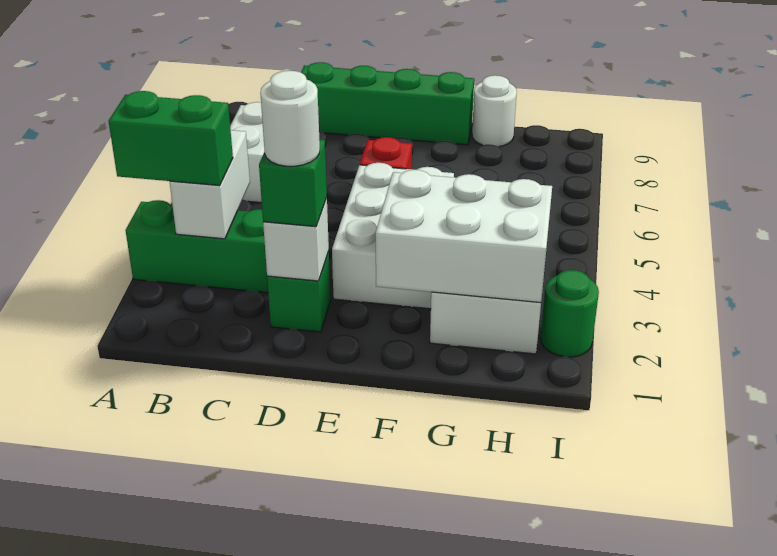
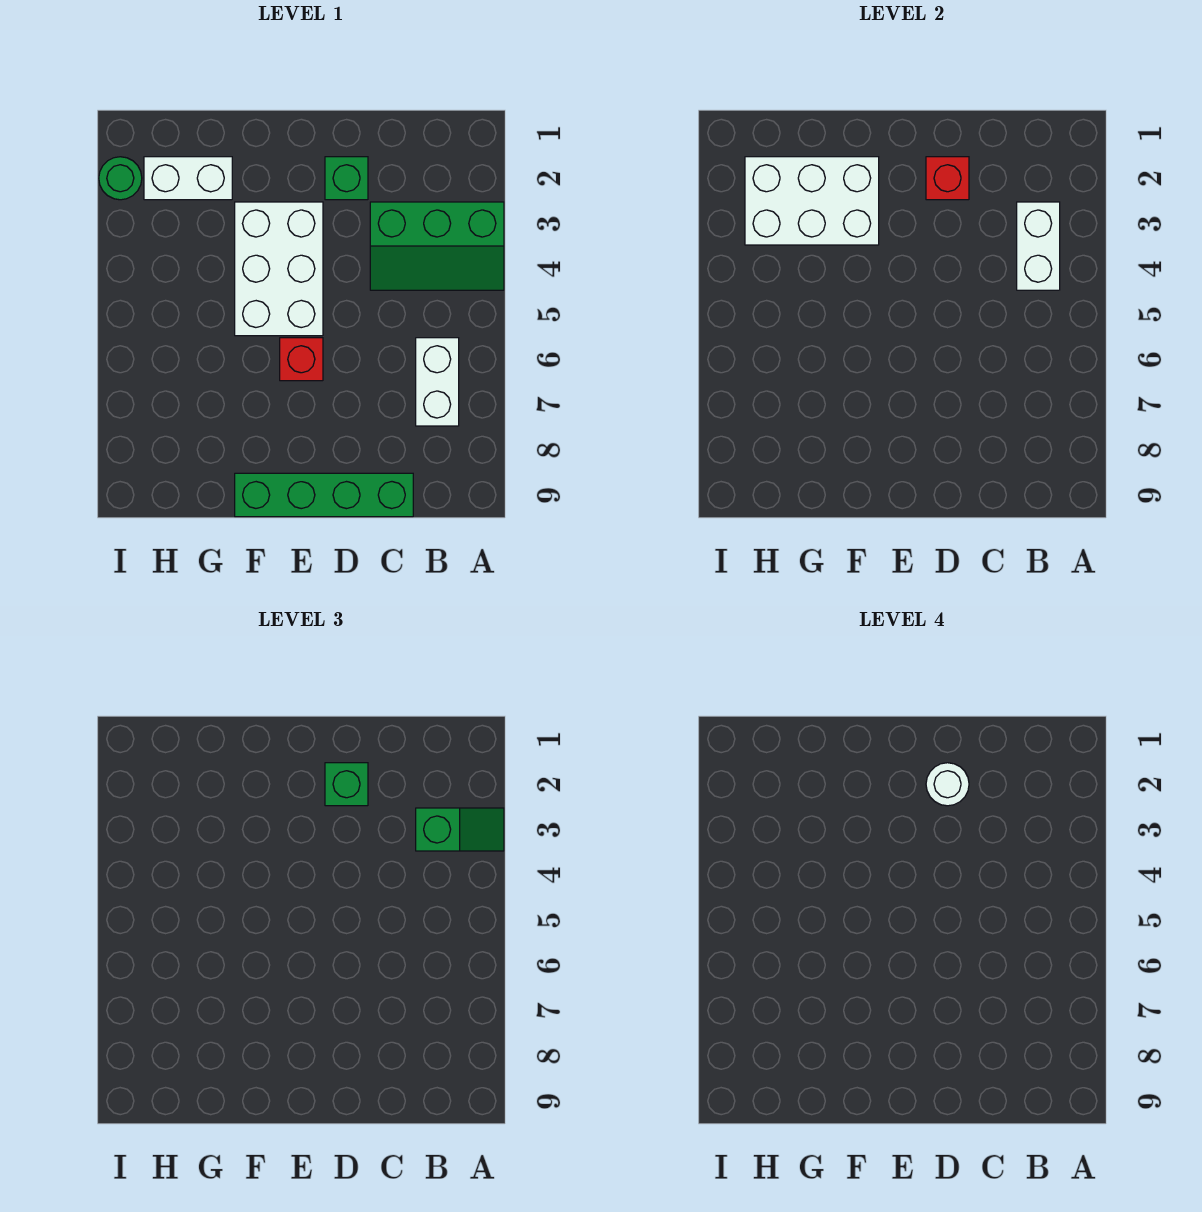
green brick A3:B3 level 3 -> green slope A3:B3 level 3 top B
white brick D2 level 2 -> red brick D2 level 2
white round brick G9 level 1 -> none

